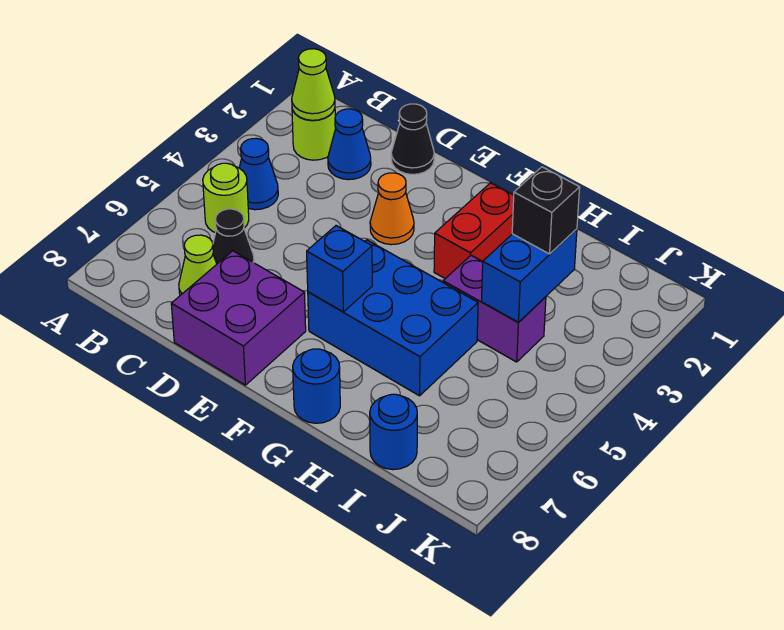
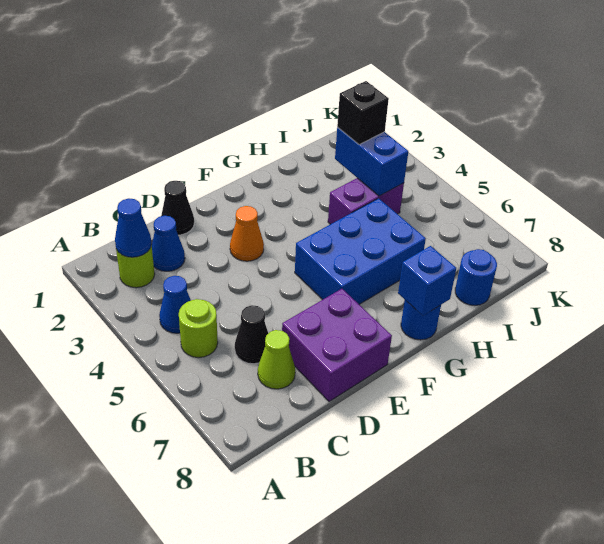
lime cone B2 level 2 -> blue cone B2 level 2
blue brick F6 level 2 -> blue brick G8 level 2
red brick G2:G3 level 1 -> none

